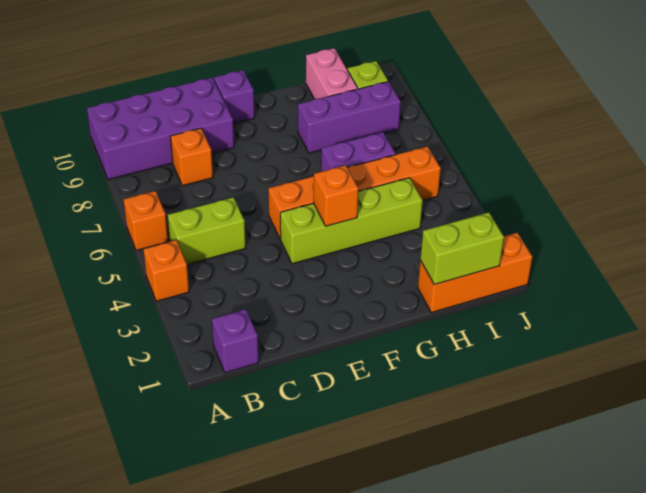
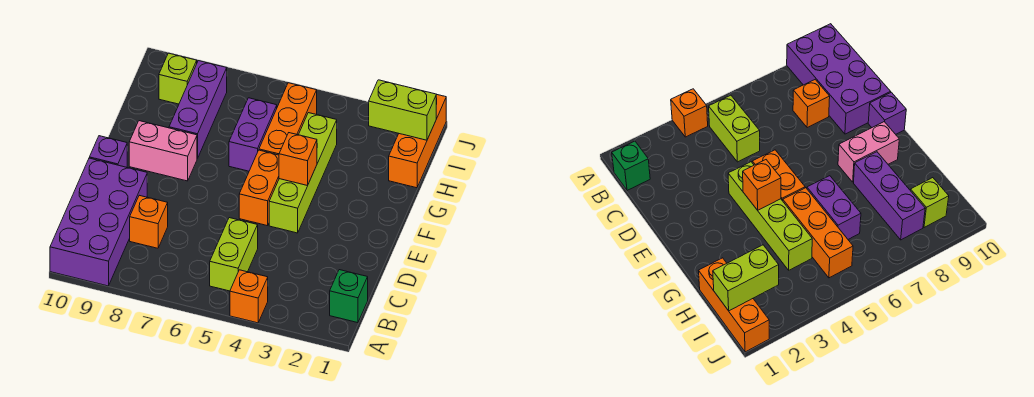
orange brick A6 level 1 -> none
purple brick B1 level 1 -> green brick B1 level 1
lime brick H1:I1 level 2 -> lime brick I1:I2 level 2
pink brick H9:H10 level 1 -> pink brick F8:F9 level 1

